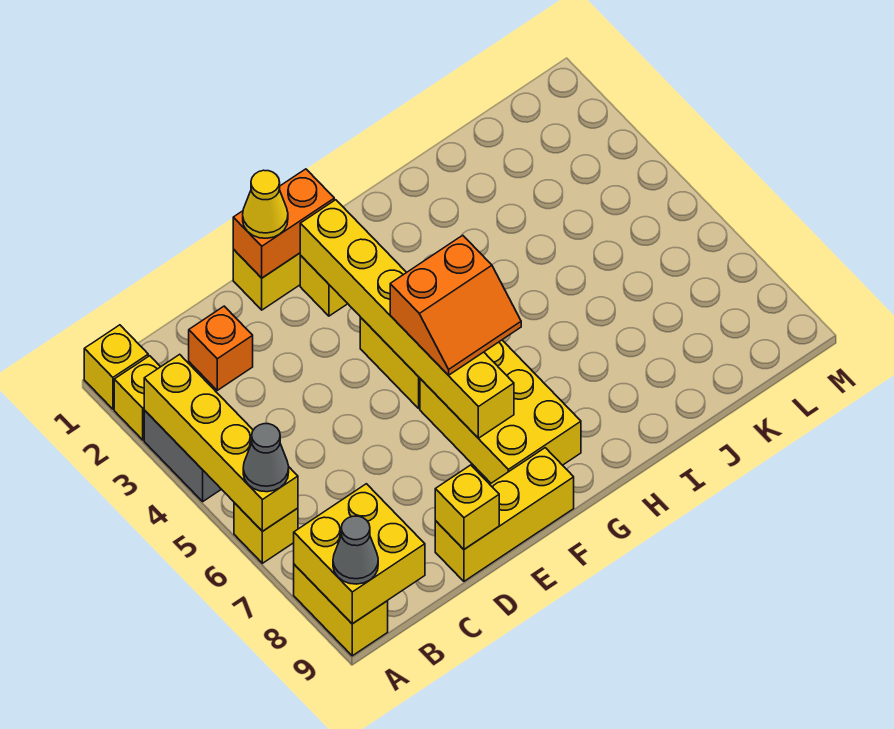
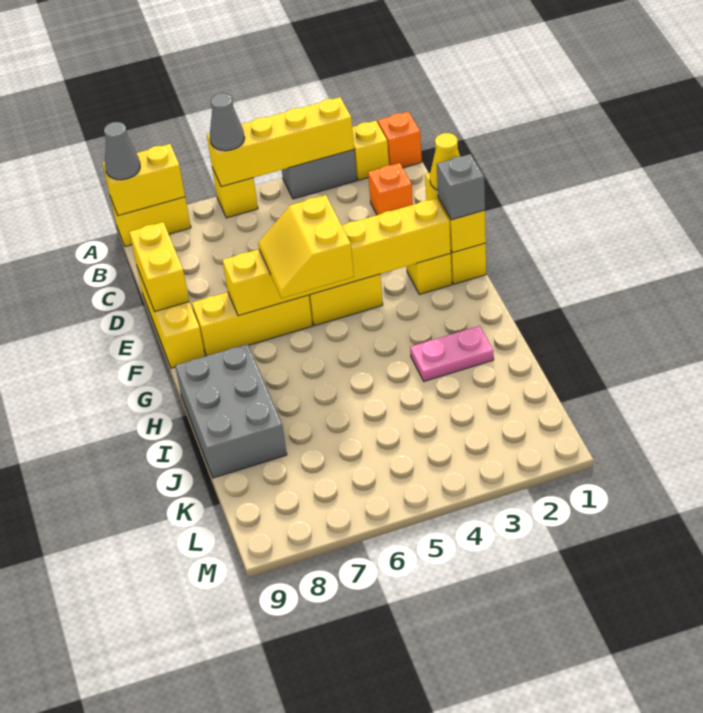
yellow brick A1 level 1 -> orange brick A1 level 1
yellow brick A8:B9 level 2 -> yellow brick A8:A9 level 2
yellow brick D9 level 2 -> yellow brick D9:E9 level 2
orange brick E1:F1 level 2 -> yellow brick E1:F1 level 2
none -> grey brick F1 level 3
orange slope F5:G6 level 3 top 5 -> yellow slope F5:G6 level 3 top 5
yellow brick F6:G8 level 1 -> yellow brick F6:F8 level 1
none -> grey brick H8:J9 level 1
none -> pink plate I2:I3 level 1

